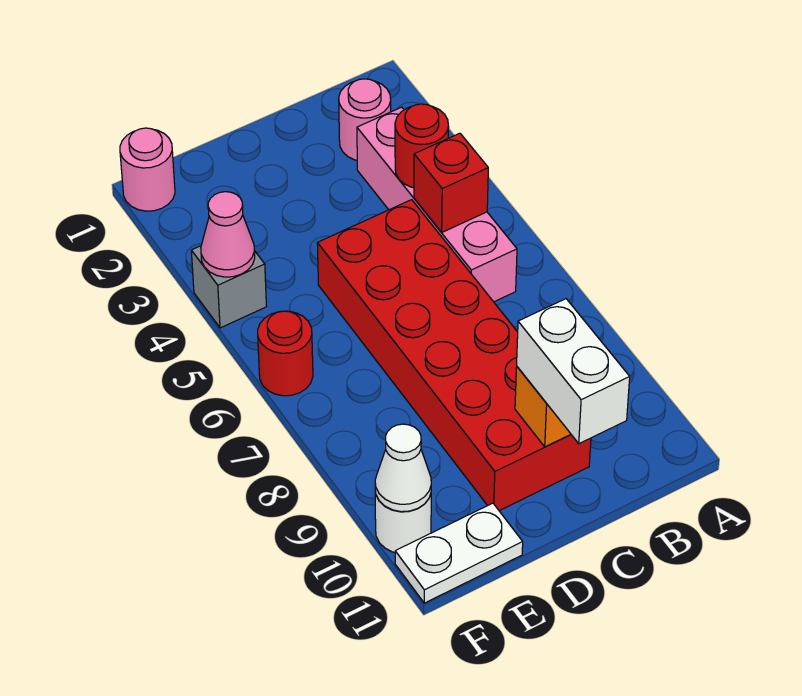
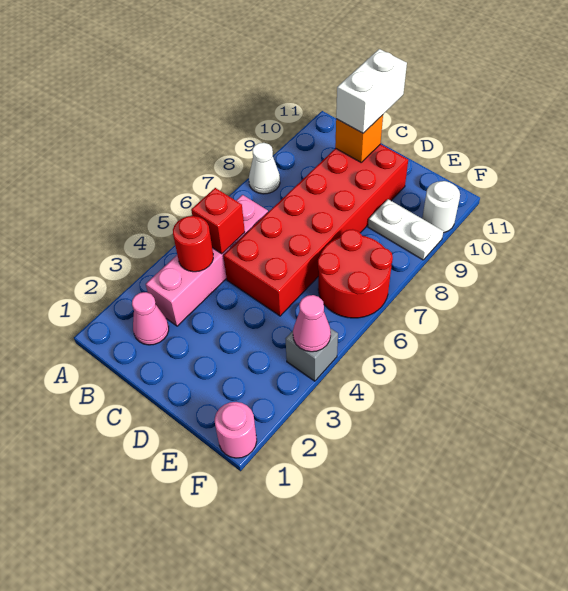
pink round brick B2 level 1 -> pink cone B2 level 1
white plate E11:F11 level 1 -> white plate E9:F9 level 1
red round brick F6 level 1 -> red round brick E6:F7 level 1
white cone F10 level 2 -> white cone A8 level 1

